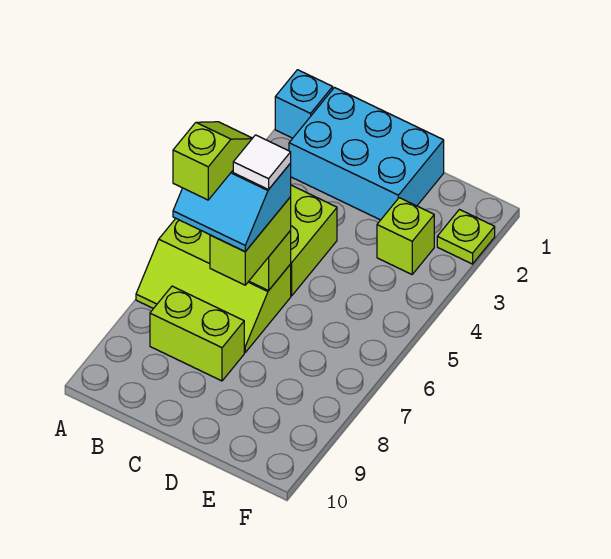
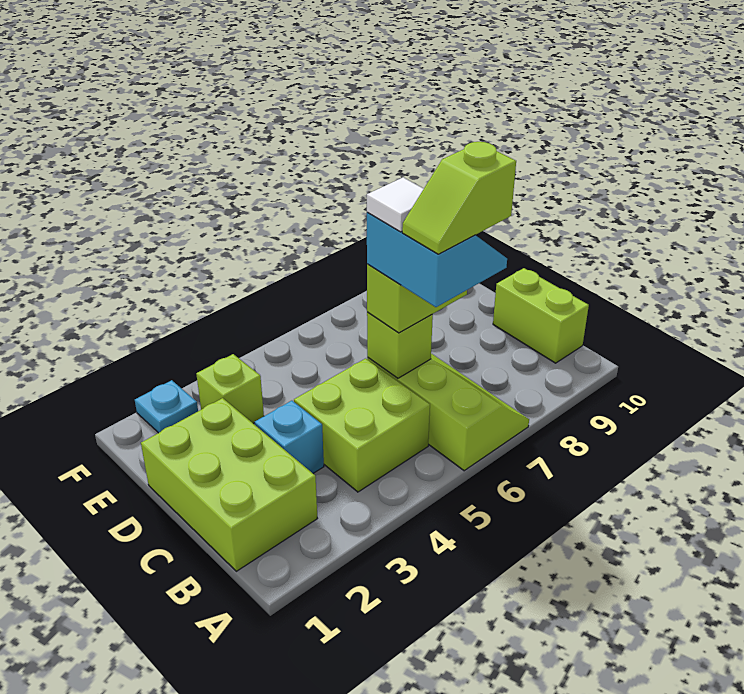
cyan brick A1 level 1 -> cyan brick C3 level 1
cyan brick B1:D2 level 1 -> lime brick B1:D2 level 1
lime brick B8:C8 level 1 -> lime brick B10:C10 level 1
lime plate F2 level 1 -> cyan plate F2 level 1

